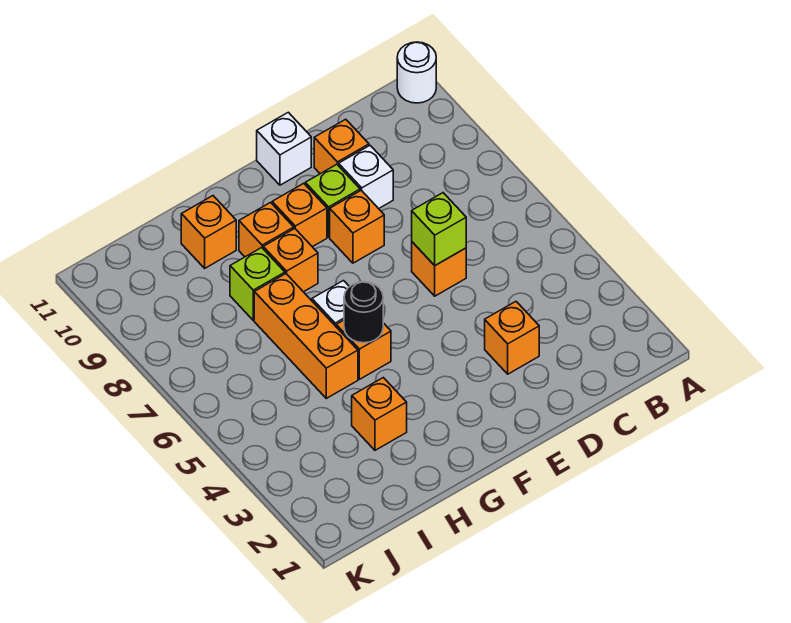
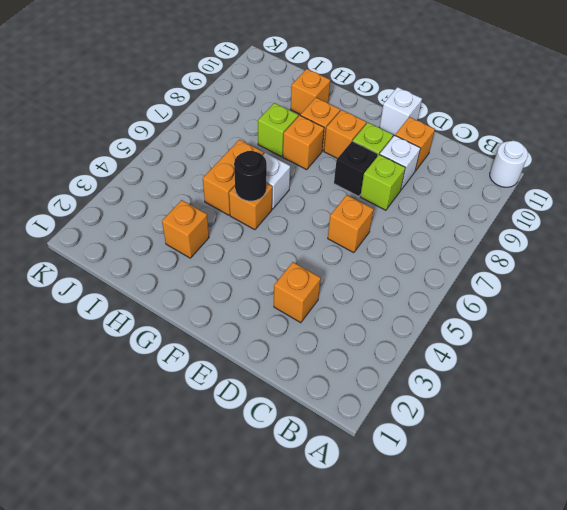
lime brick D6 level 2 -> lime brick D8 level 1
orange brick E8 level 1 -> black brick E8 level 1
orange brick H5:H7 level 1 -> orange brick H5:H6 level 1

